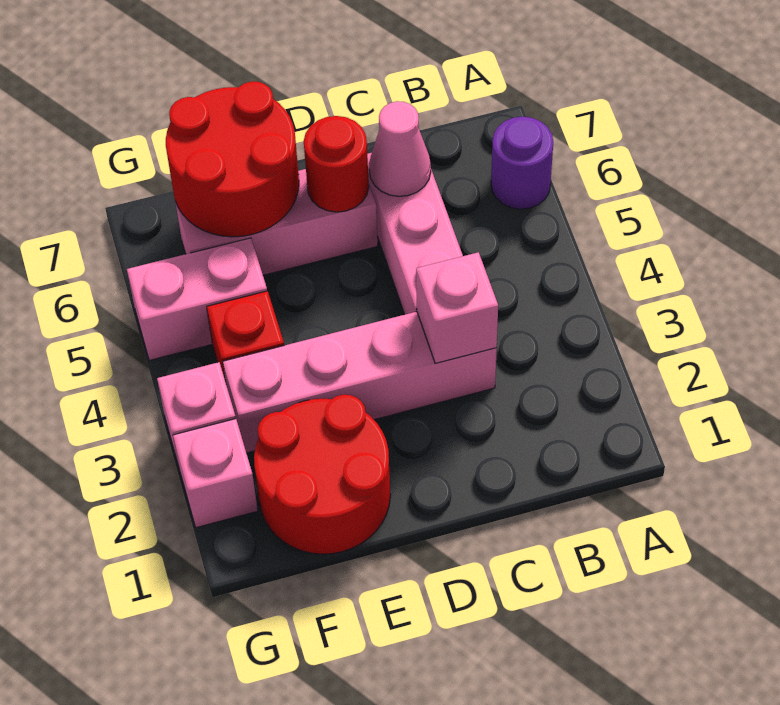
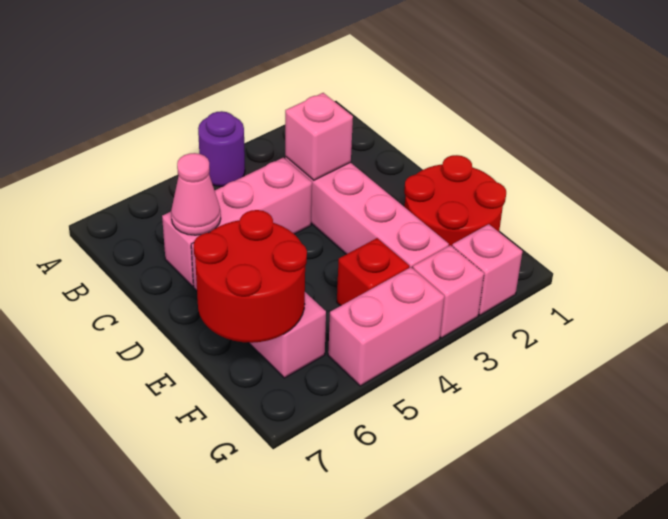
purple round brick A6 level 1 -> purple round brick A4 level 1
red round brick D6 level 2 -> none
pink brick F5:G5 level 1 -> pink brick G4:G5 level 1

